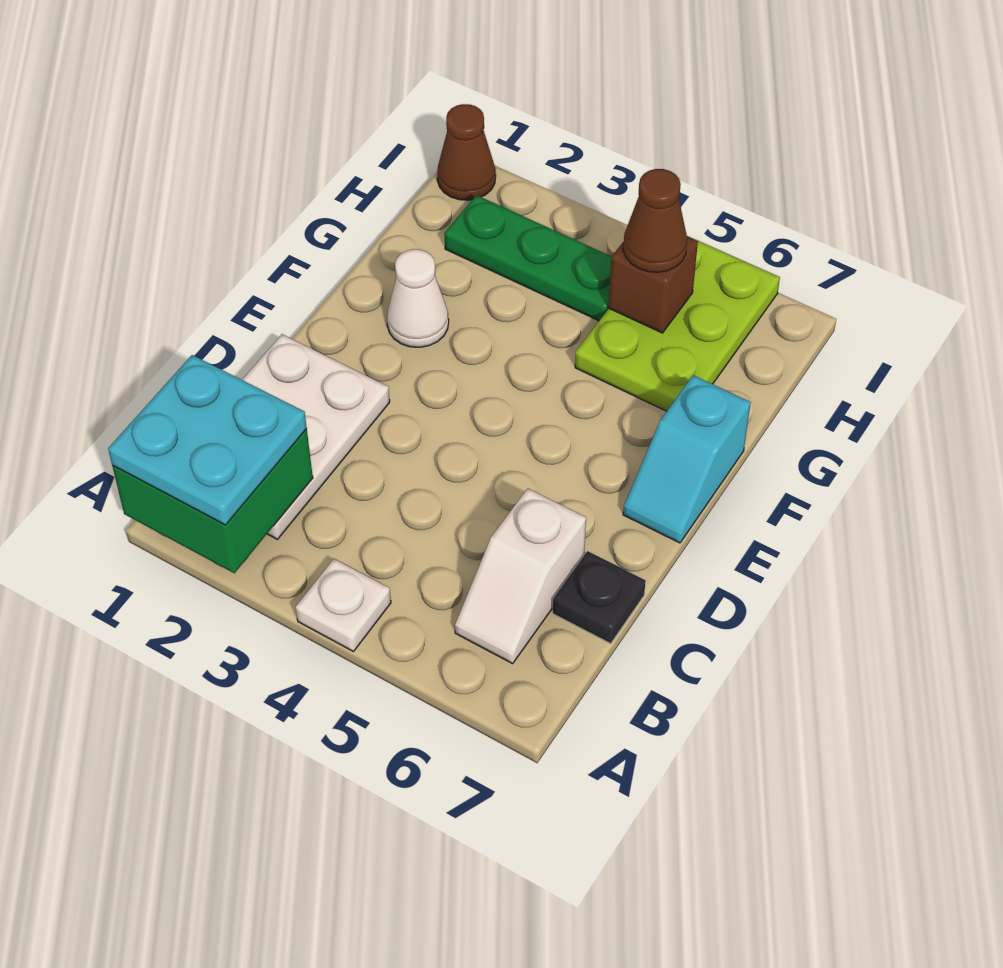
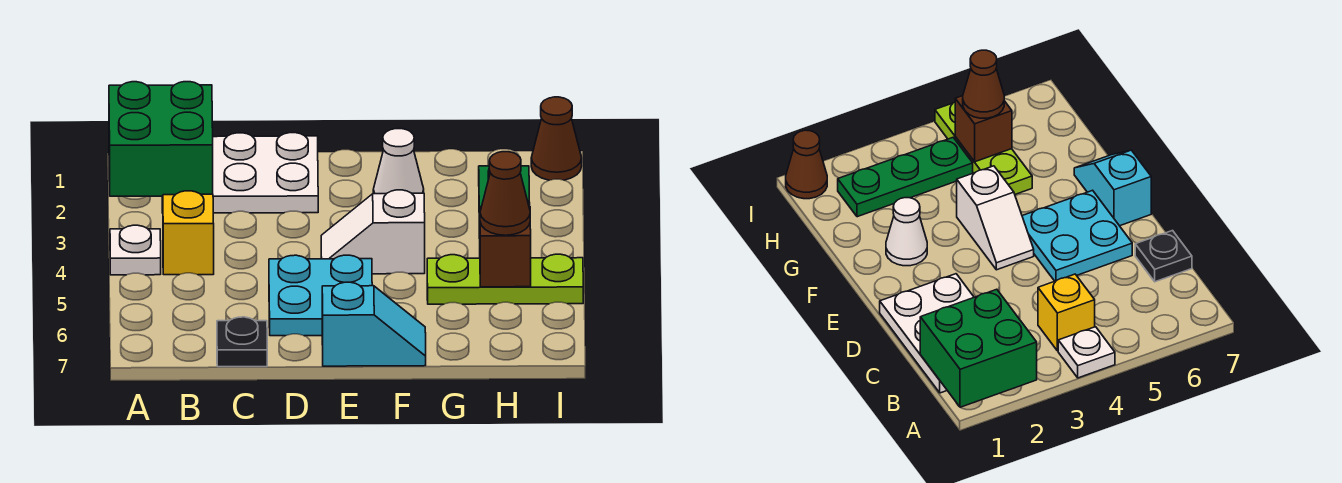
cyan plate A1:B2 level 3 -> cyan plate D5:E6 level 1
none -> yellow brick B4 level 1
white slope B6:C6 level 1 top C -> white slope E4:F4 level 1 top F
cyan slope E7:F7 level 1 top F -> cyan slope E7:F7 level 1 top E
lime plate G5:I6 level 1 -> lime plate G5:I5 level 1

